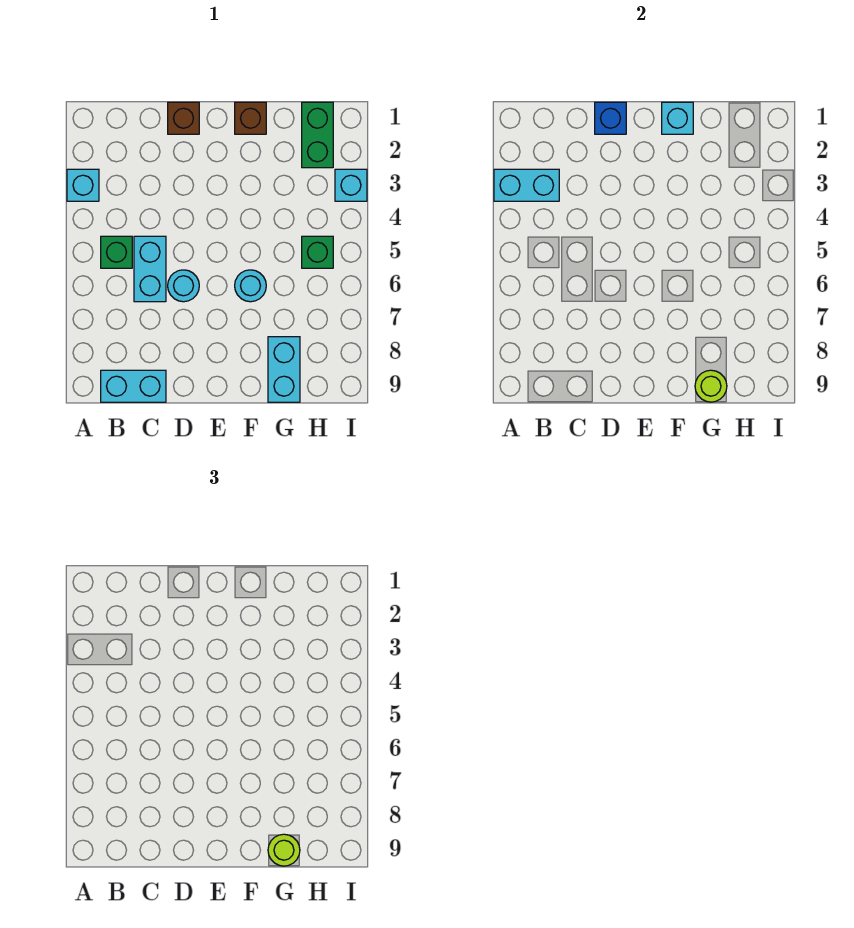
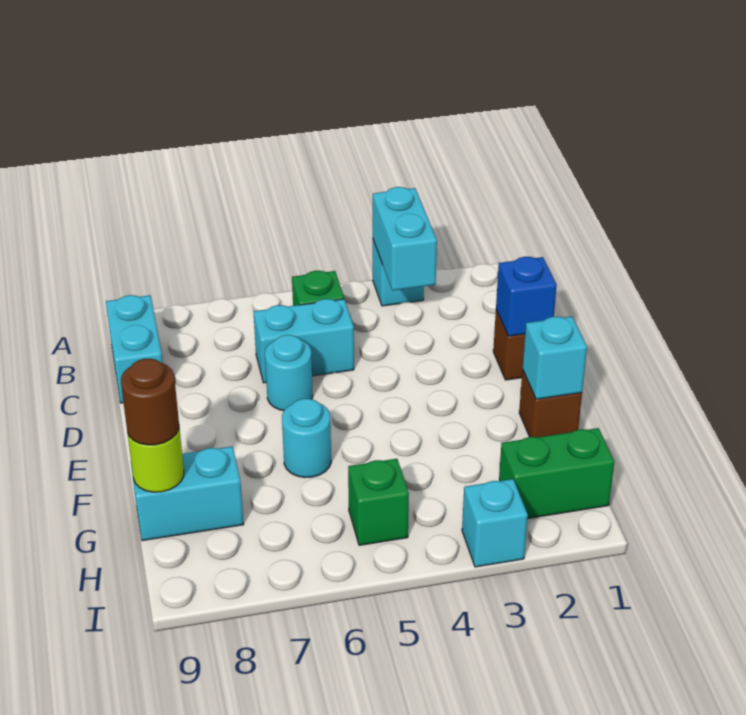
lime round brick G9 level 3 -> brown round brick G9 level 3

